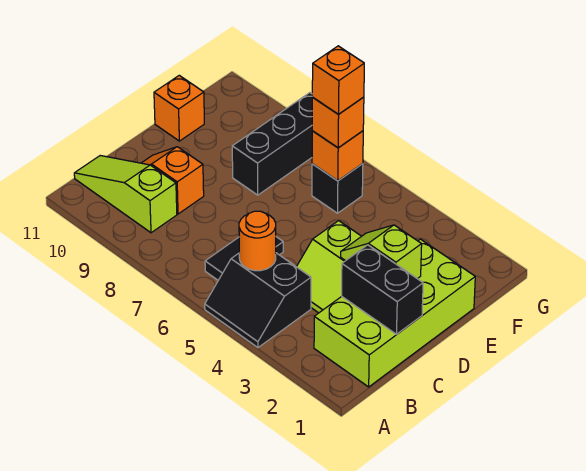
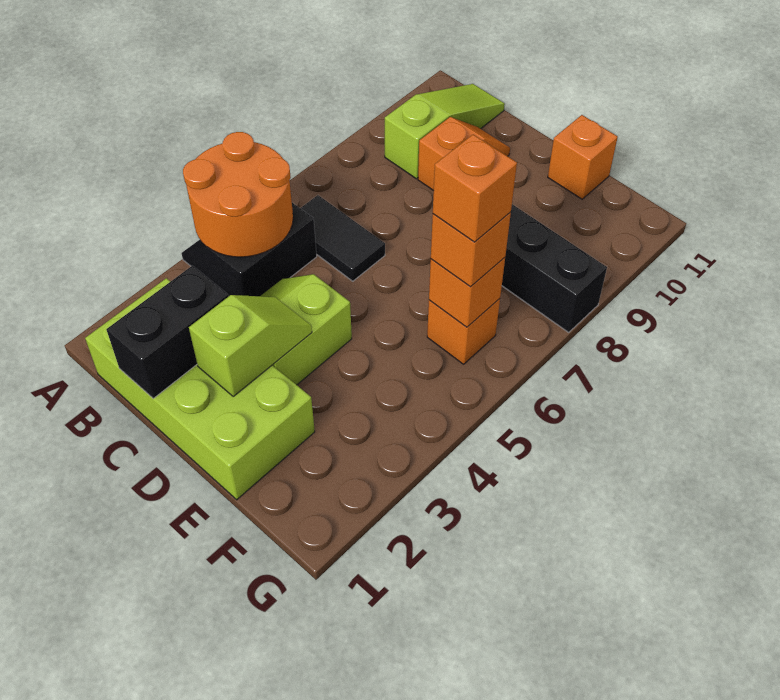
orange round brick B5 level 2 -> orange round brick A4:B5 level 2
black brick F6 level 1 -> orange brick F6 level 1

